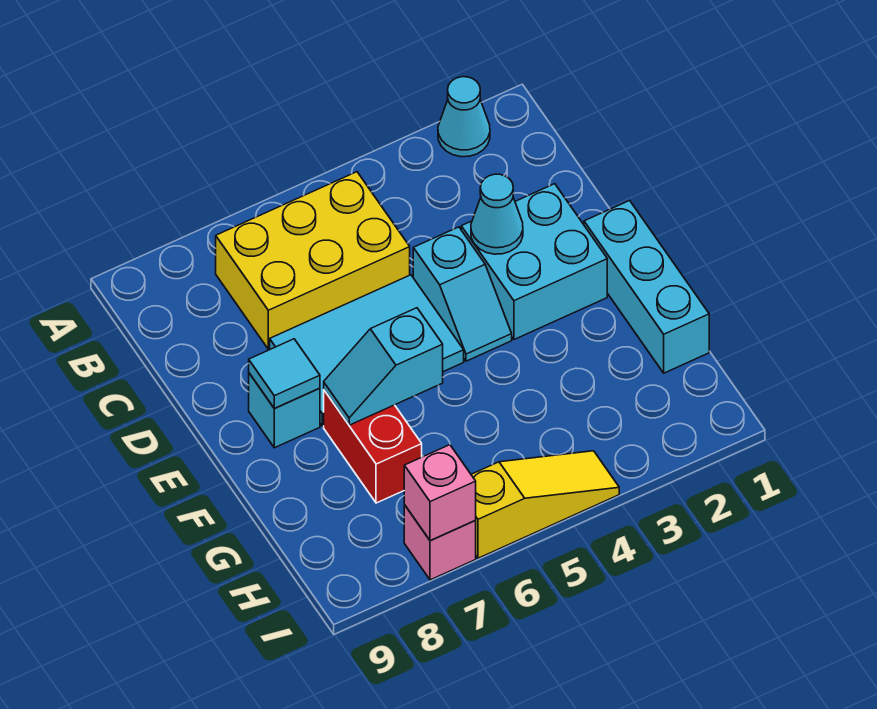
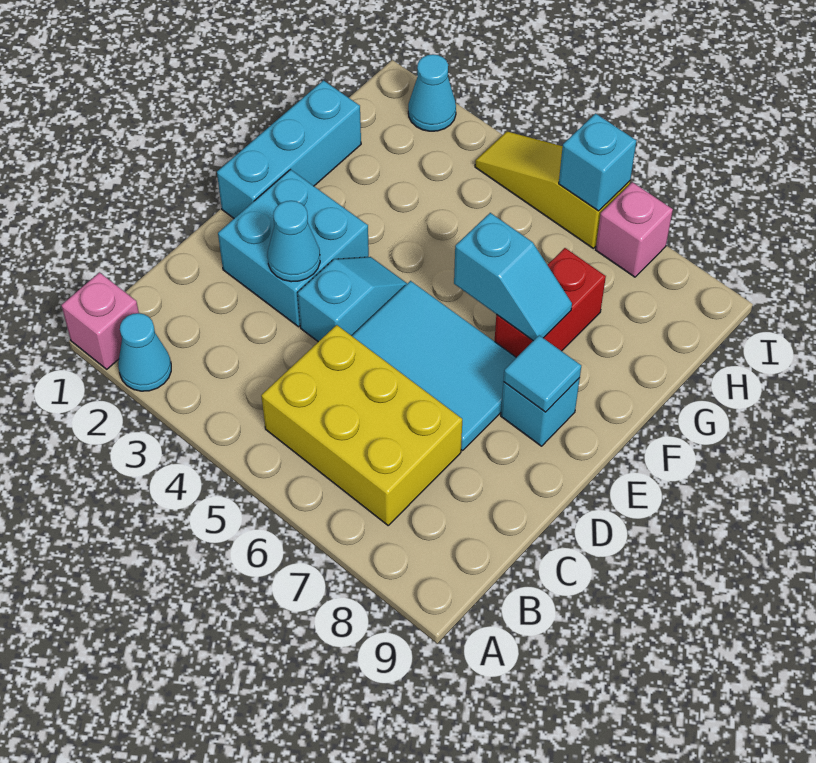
none -> cyan cone I2 level 1
none -> cyan brick I6 level 2
pink brick I7 level 2 -> pink brick A1 level 1

